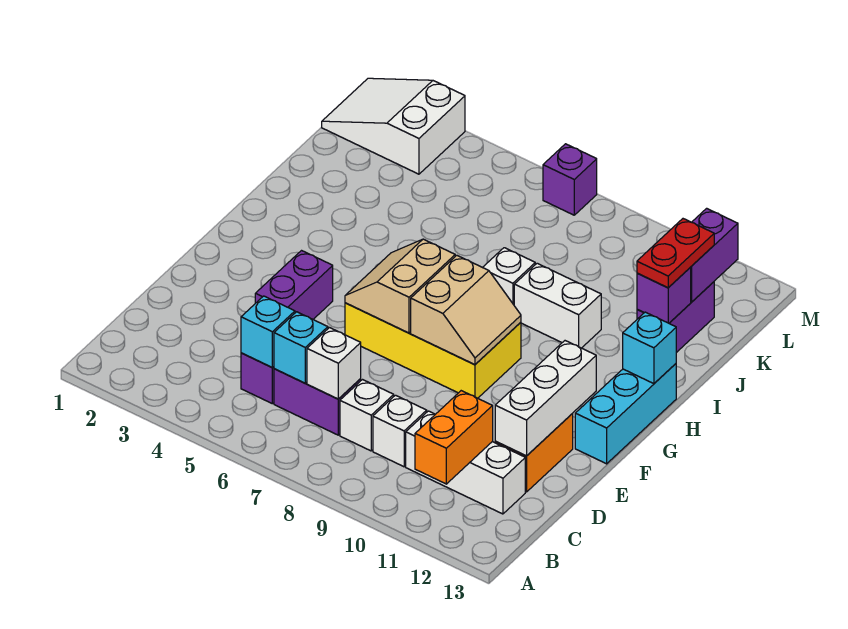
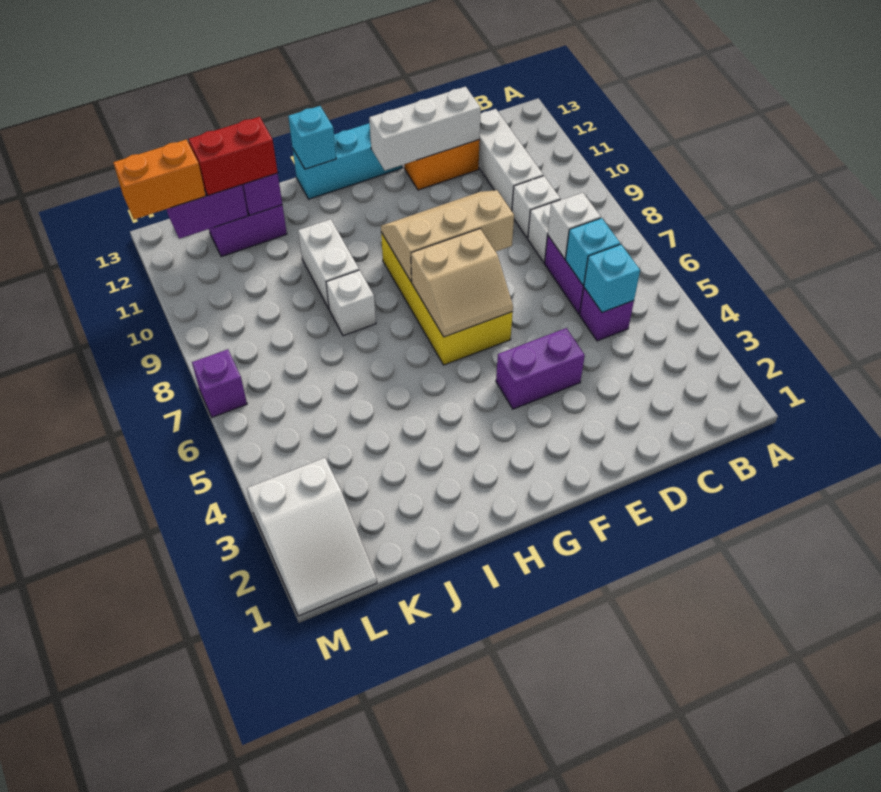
orange brick B11:C11 level 2 -> orange brick L12:M12 level 3
tan slope F8:G9 level 2 top 8 -> tan slope E8:G9 level 2 top 8
red plate J12:K12 level 3 -> red brick J12:K12 level 3

